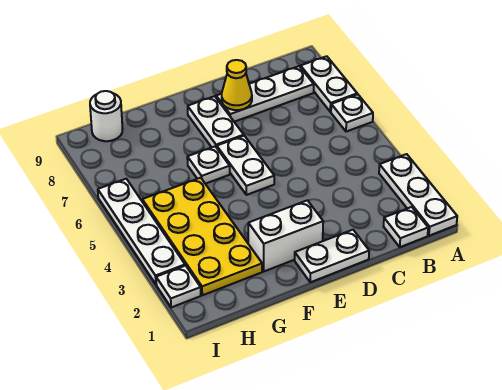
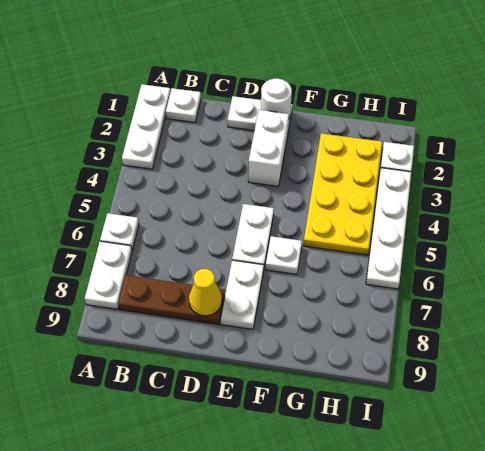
white plate B8:D8 level 1 -> brown plate B8:D8 level 1
white brick E2:F2 level 1 -> white brick E2:E3 level 1
white round brick H9 level 1 -> white round brick E1 level 2

